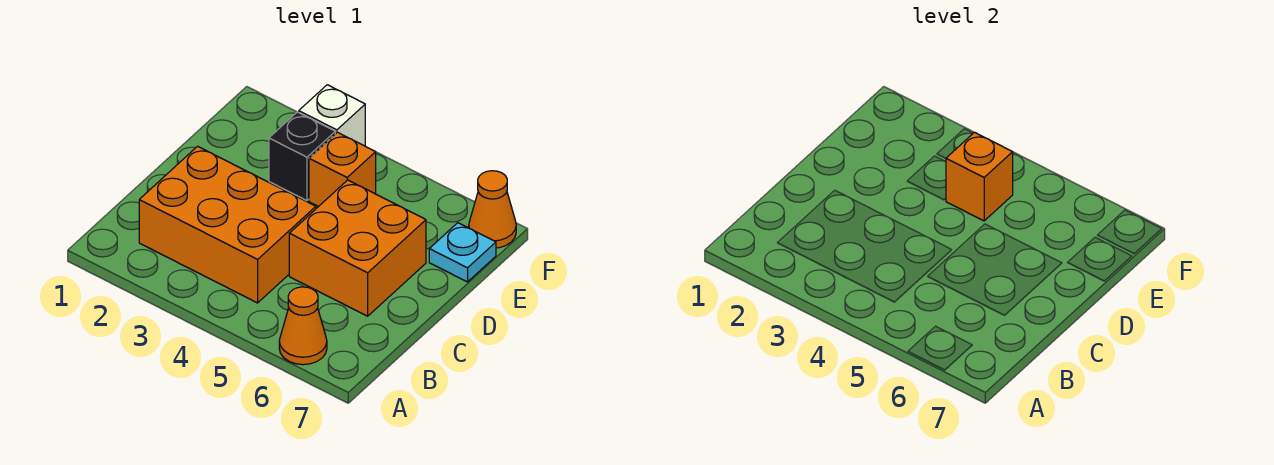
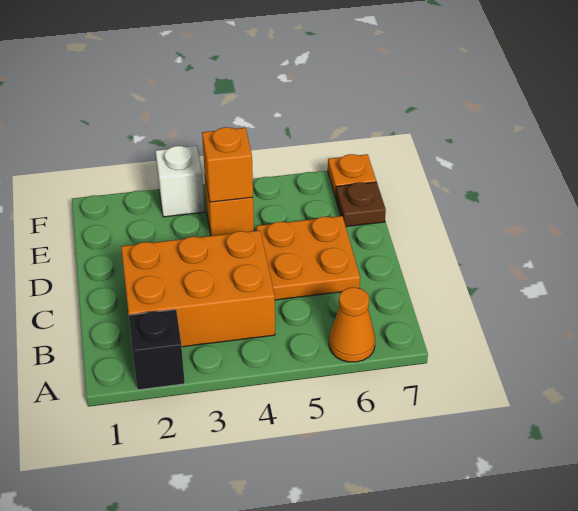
orange brick C5:D6 level 1 -> orange plate C5:D6 level 1
black brick E3 level 1 -> black brick A2 level 1
cyan plate E7 level 1 -> brown plate E7 level 1
orange cone F7 level 1 -> orange plate F7 level 1

